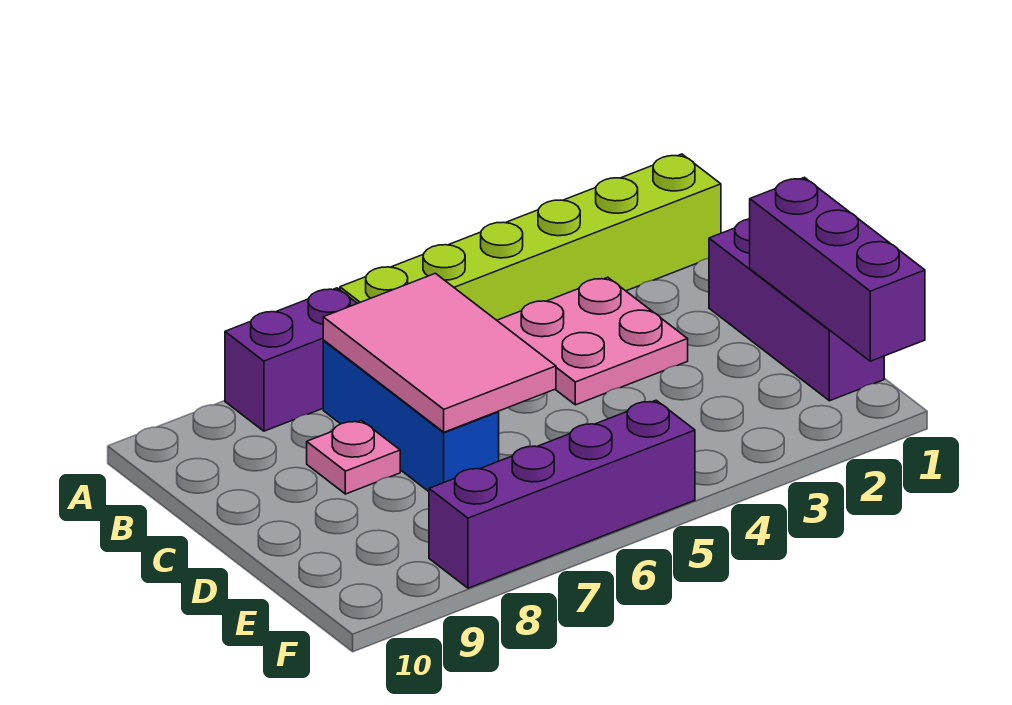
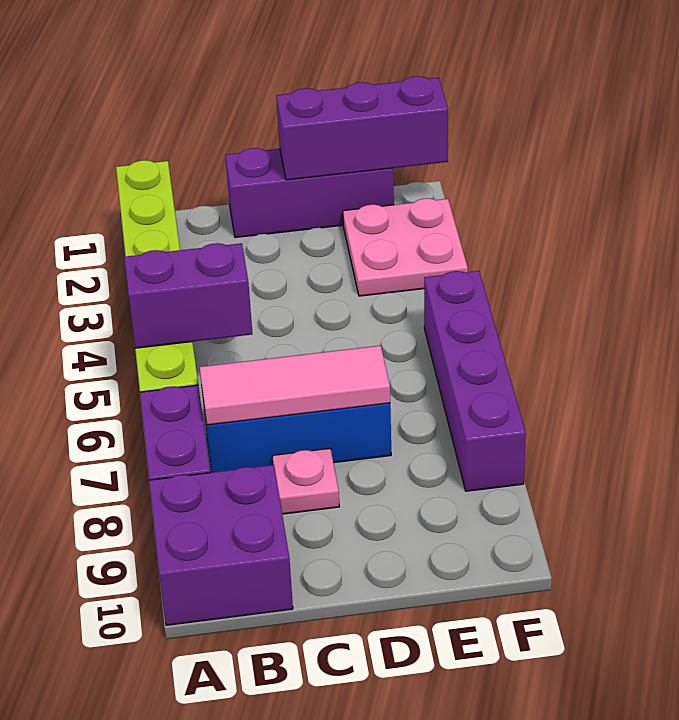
none -> purple brick A5:B5 level 2
none -> purple brick A9:B10 level 1
pink plate B3:C4 level 1 -> pink plate E2:F3 level 1
pink tile B6:D7 level 2 -> pink tile B7:D7 level 2

